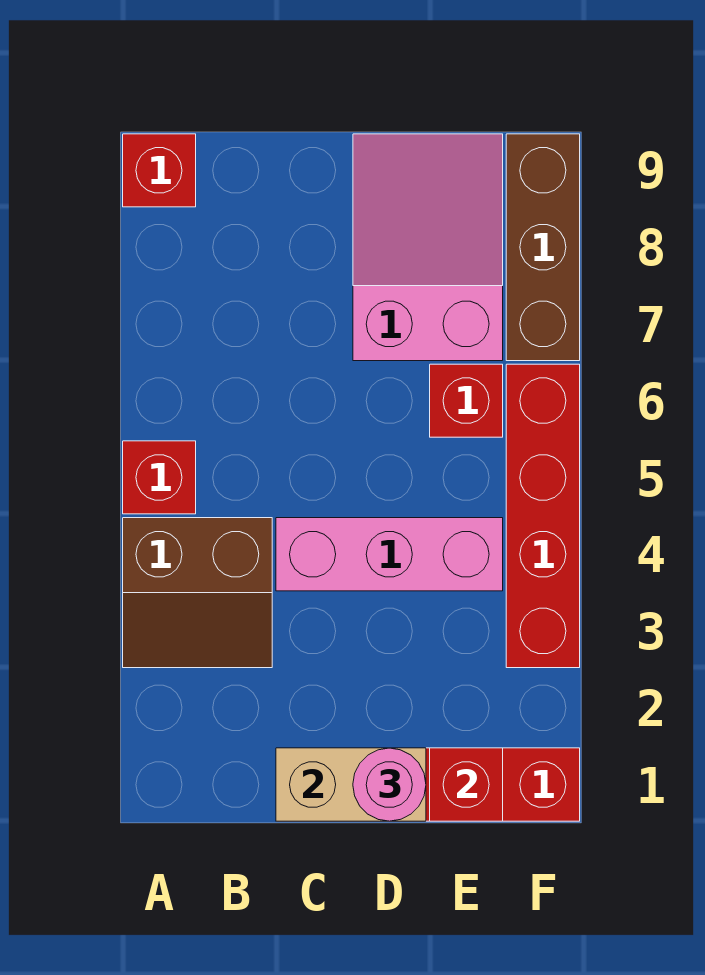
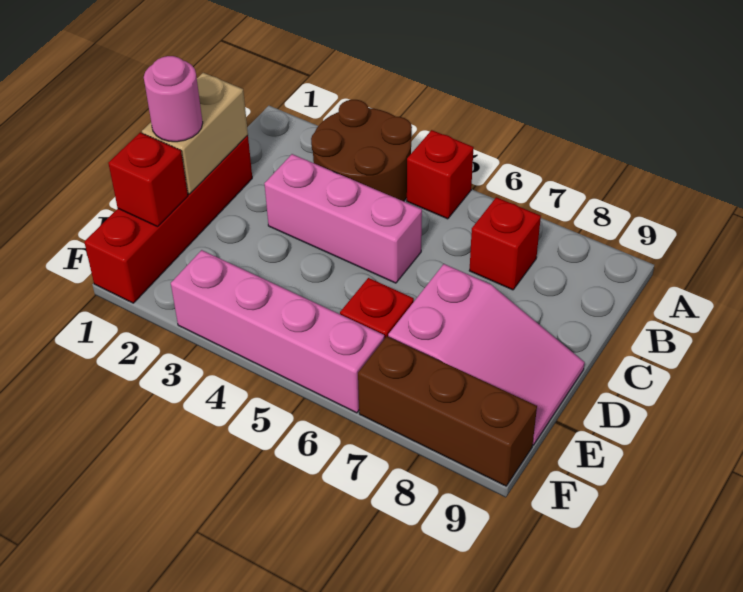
brown slope A3:B4 level 1 top 4 -> brown round brick A3:B4 level 1
red brick A9 level 1 -> red brick B7 level 1
pink brick C4:E4 level 1 -> pink brick C3:C5 level 1
red brick F3:F6 level 1 -> pink brick F3:F6 level 1

